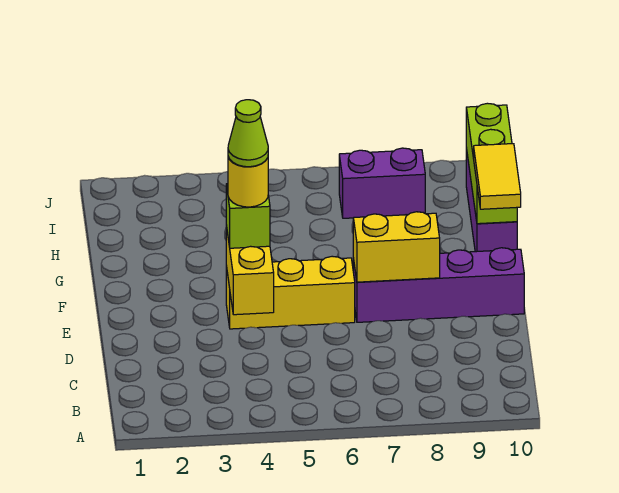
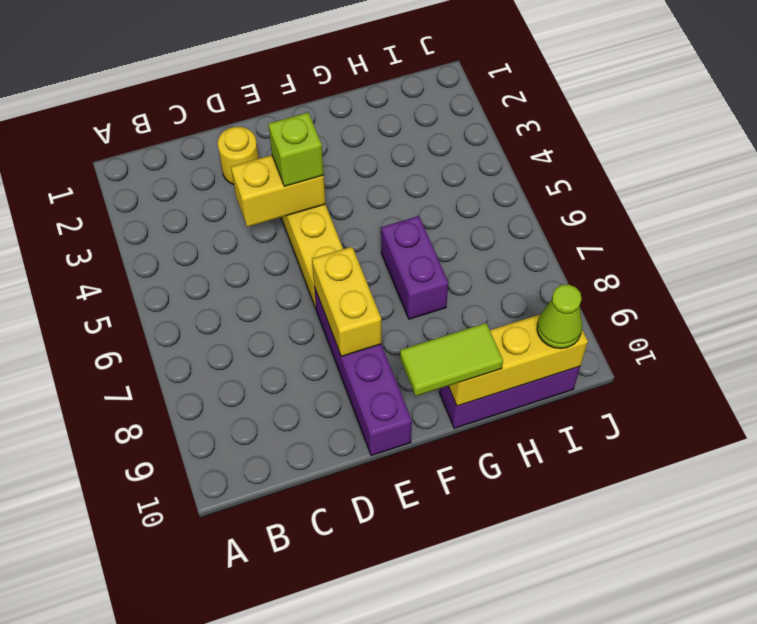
yellow round brick E4 level 4 -> yellow round brick D2 level 1
lime cone E4 level 5 -> lime cone I10 level 3
yellow tile F10:G10 level 3 -> lime tile F10:G10 level 3
lime brick G10:I10 level 2 -> yellow brick G10:I10 level 2
purple brick I7:I8 level 1 -> purple brick G6:G7 level 1

